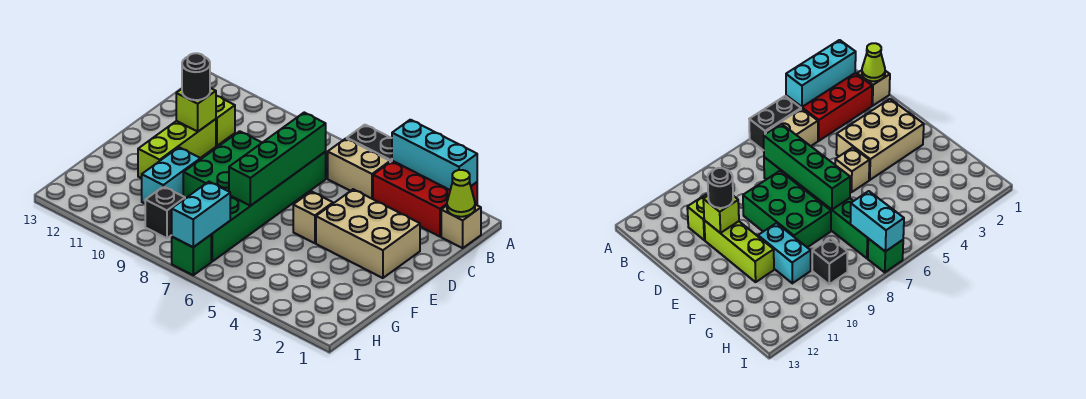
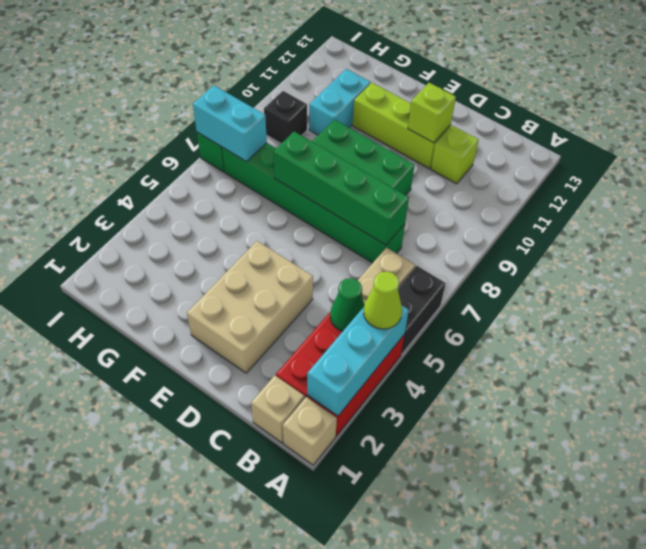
lime cone B1 level 2 -> lime cone A4 level 3
none -> green cone B4 level 2
black round brick D11 level 3 -> none
tan brick E5 level 1 -> tan brick A1 level 1
cyan brick F10:G10 level 1 -> cyan brick G10:G11 level 1

